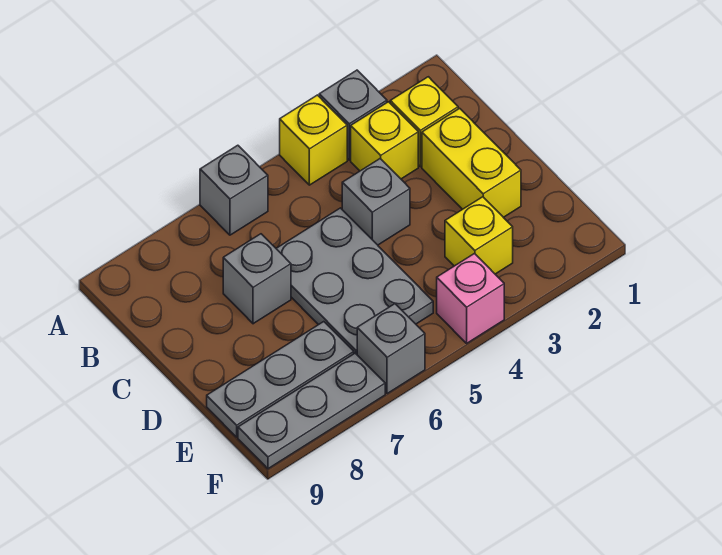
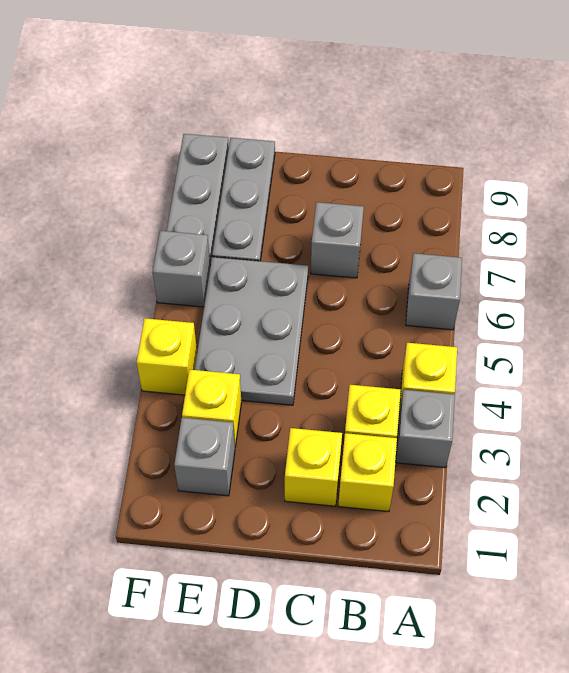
yellow brick C2:D2 level 1 -> yellow brick C2 level 1
grey brick C4 level 1 -> grey brick E2 level 1
grey plate C5:E6 level 1 -> grey plate D4:E6 level 1
pink brick F4 level 1 -> yellow brick F4 level 1

